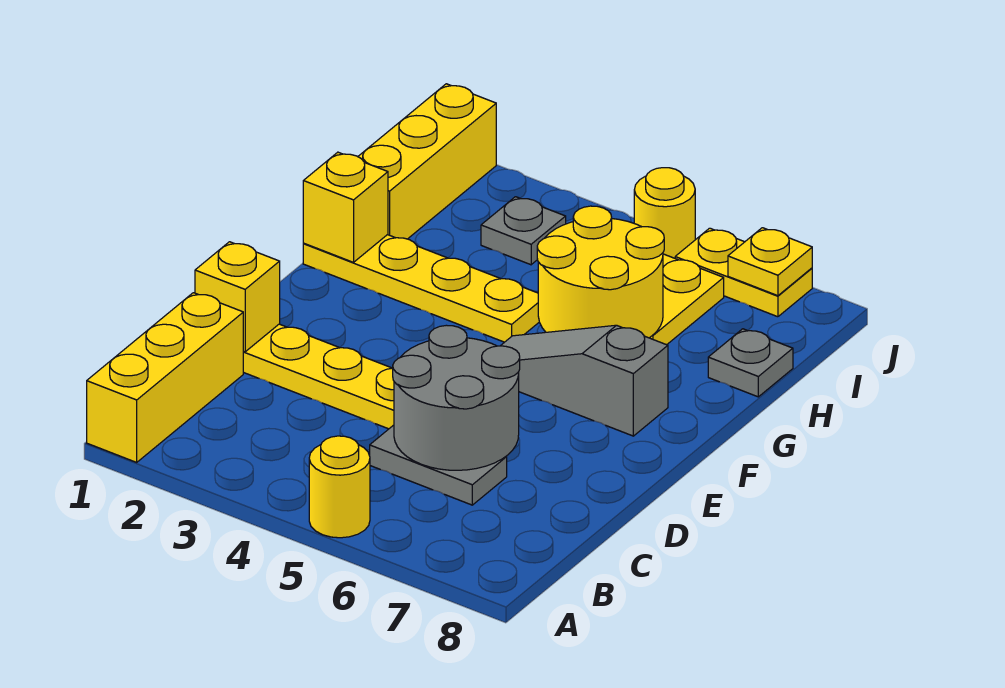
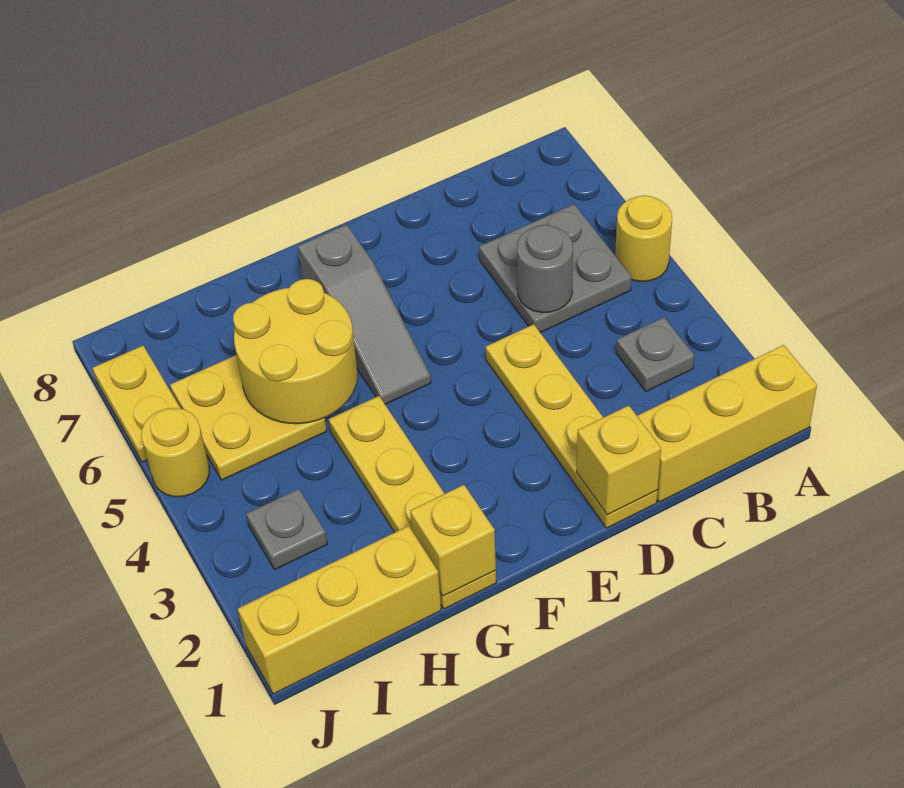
grey plate C5:C6 level 1 -> grey plate B5:C6 level 1
grey round brick C5:D6 level 2 -> grey round brick C5 level 2
grey plate H8 level 1 -> grey plate B3 level 1
yellow plate J7 level 2 -> none

